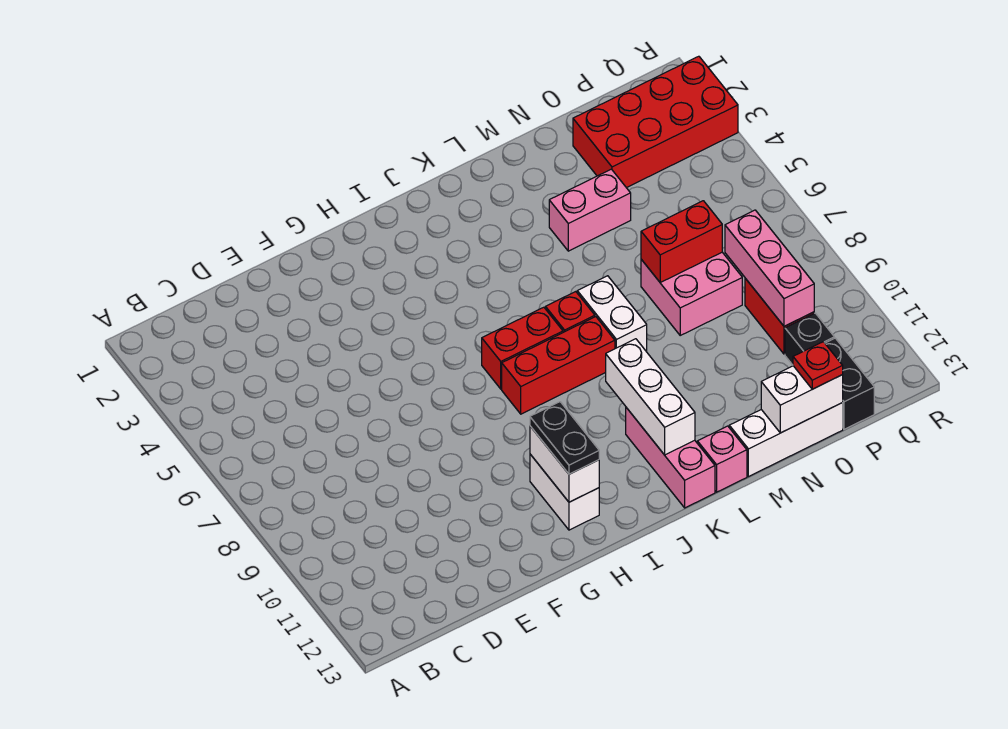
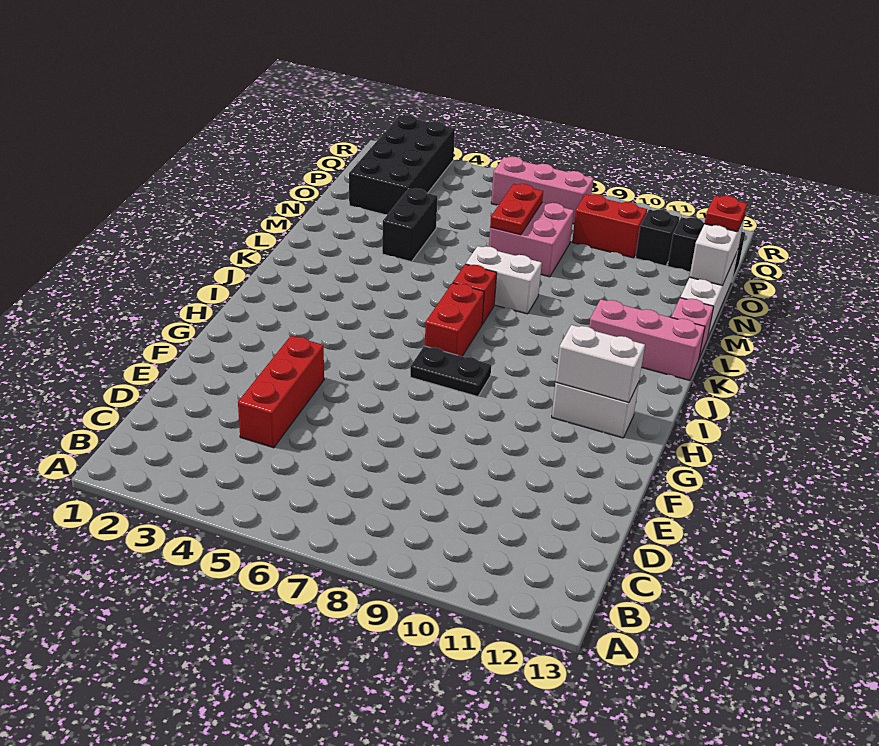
black plate H11:H12 level 3 -> black plate H7:H8 level 1
red brick I8:K8 level 1 -> red brick D4:F4 level 1
white brick K10:K12 level 2 -> none
pink brick M4:N4 level 1 -> black brick M4:N4 level 1
red brick N7:O7 level 2 -> red plate N7:O7 level 2
red brick O2:R3 level 1 -> black brick O2:R3 level 1
pink brick P8:P10 level 2 -> pink brick Q6:Q8 level 1

